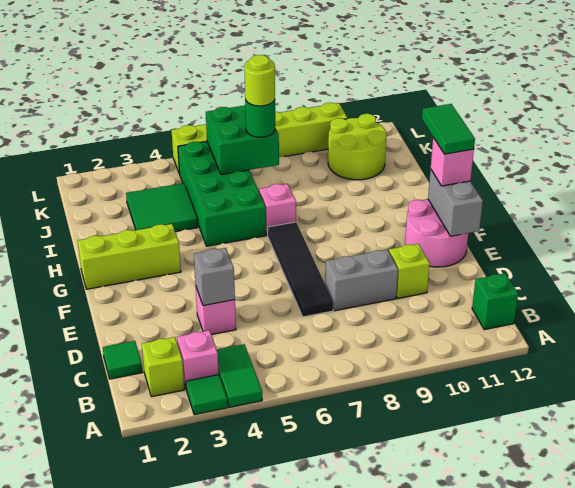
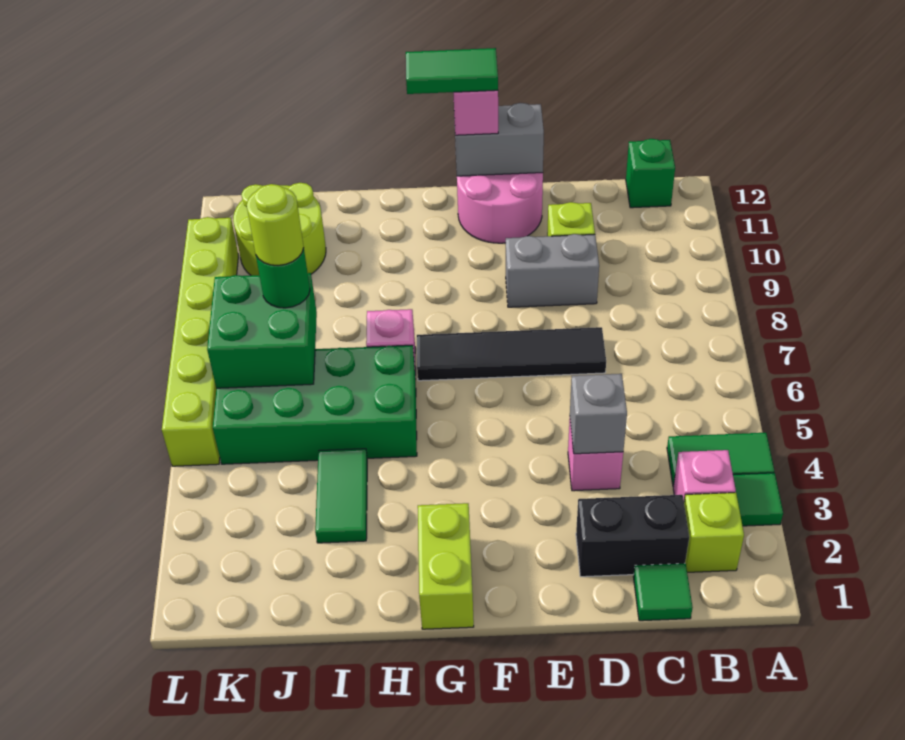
none -> black brick C2:D2 level 1
grey brick D8:D9 level 1 -> grey brick D9:E9 level 1
lime brick G1:G3 level 1 -> lime brick G1:G2 level 1
green tile I3:J4 level 1 -> green tile I3:I4 level 1

